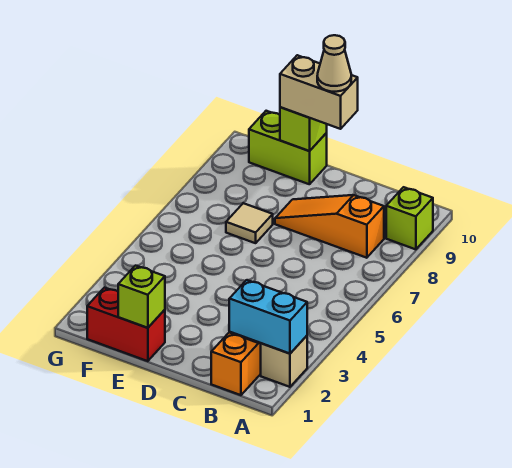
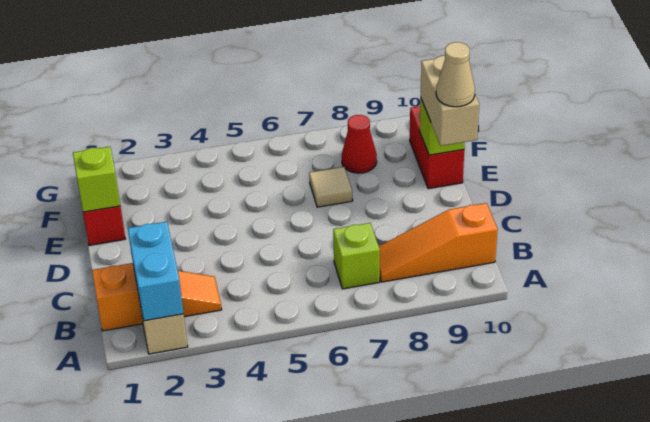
lime brick A9 level 1 -> lime brick B7 level 1
orange slope B8:D8 level 1 top B -> orange slope B8:B10 level 1 top 10
lime brick E10:F10 level 1 -> red brick E10:F10 level 1
none -> red cone F8 level 1

